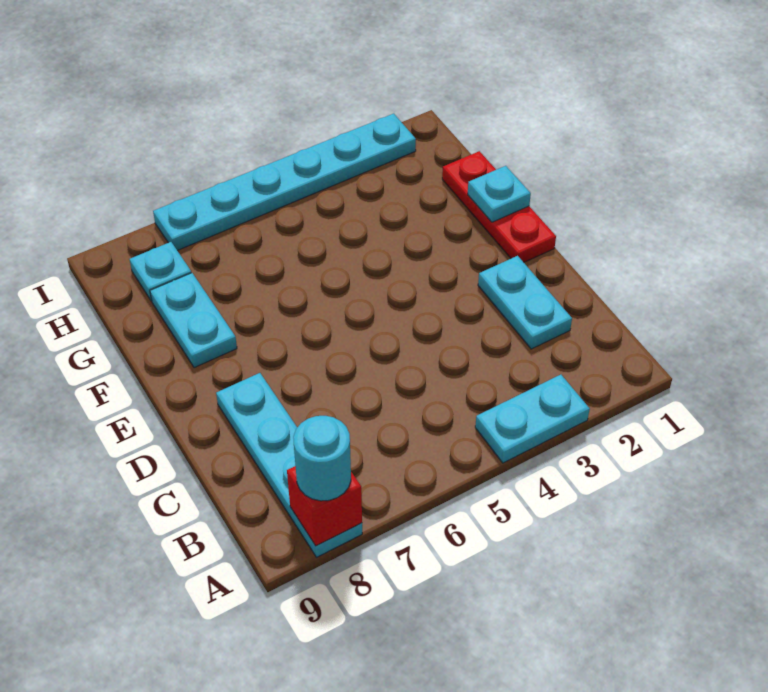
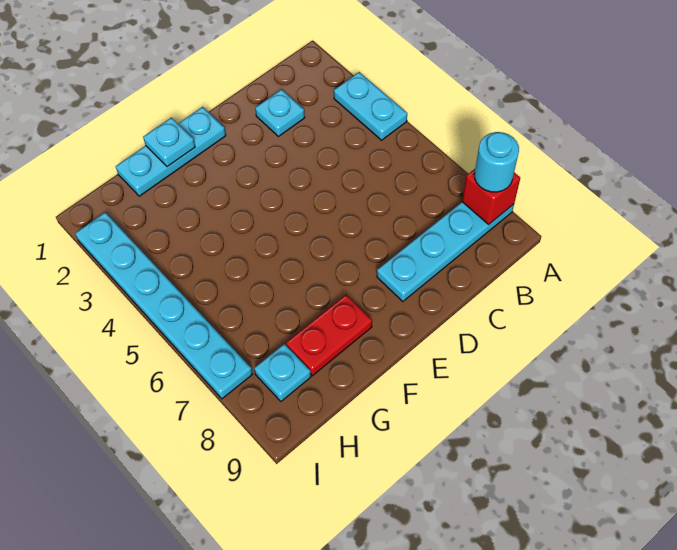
cyan plate C2:D2 level 1 -> cyan plate C2 level 1
red plate E1:G1 level 1 -> cyan plate E1:G1 level 1
cyan plate F8:G8 level 1 -> red plate F8:G8 level 1

